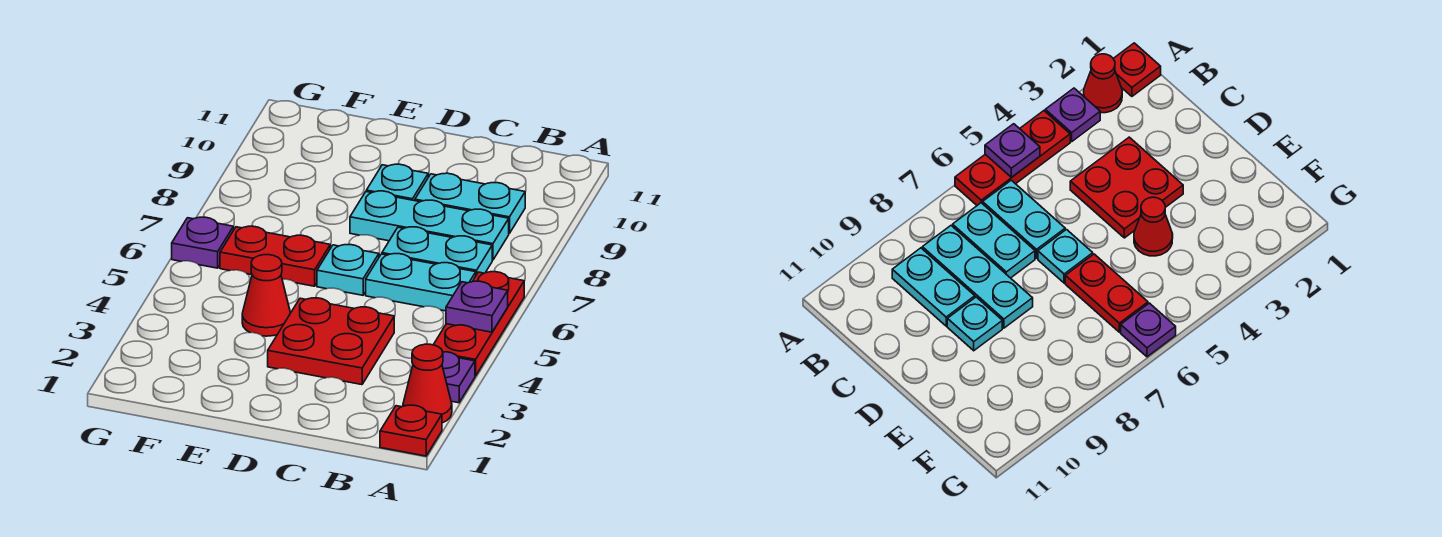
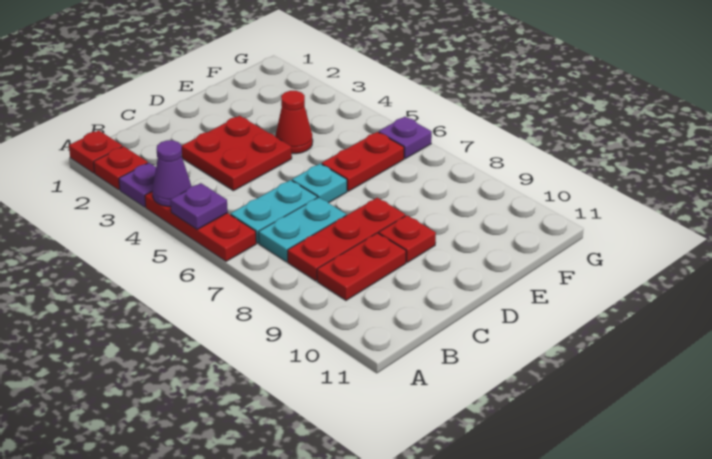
red cone A2 level 1 -> red plate A2 level 1
none -> purple cone A4 level 2
cyan plate B8:D8 level 1 -> red plate B8:D8 level 1
cyan plate B9:C9 level 1 -> red plate B9:C9 level 1
cyan plate D9 level 1 -> red plate D9 level 1

